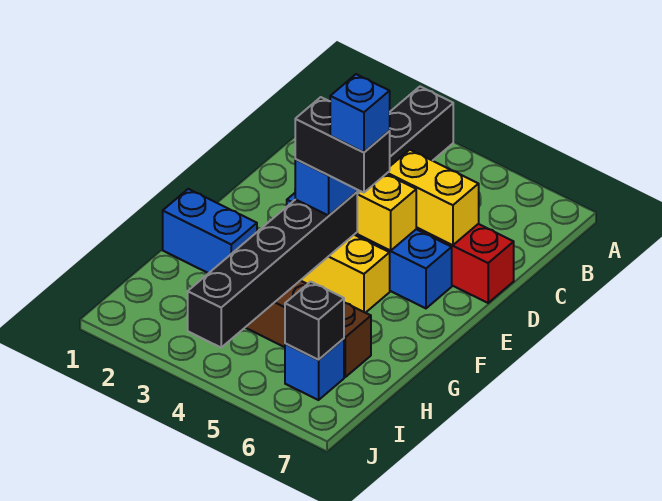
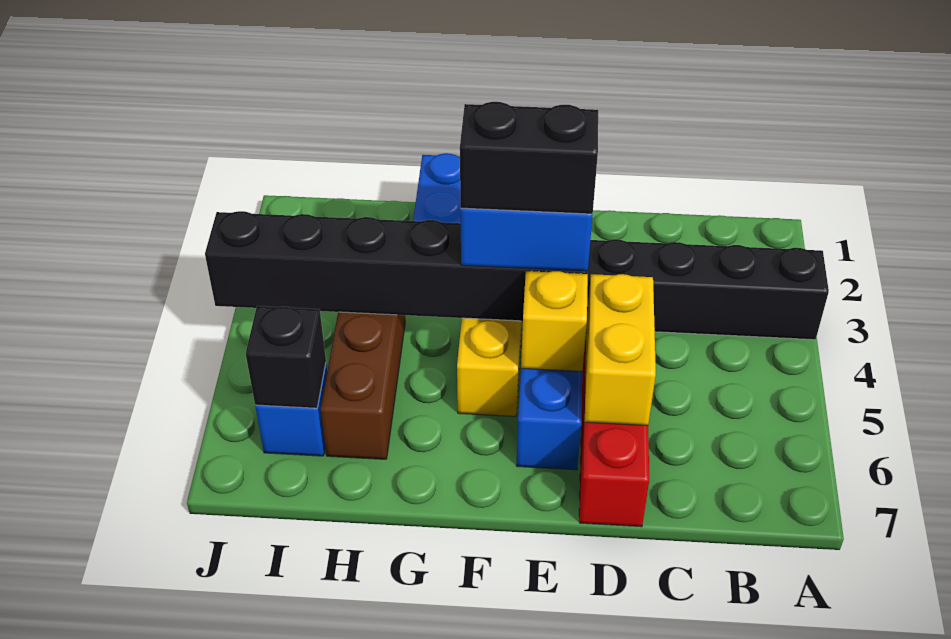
black brick F4:F5 level 4 -> black brick E4:F4 level 4
blue brick F5 level 5 -> none

